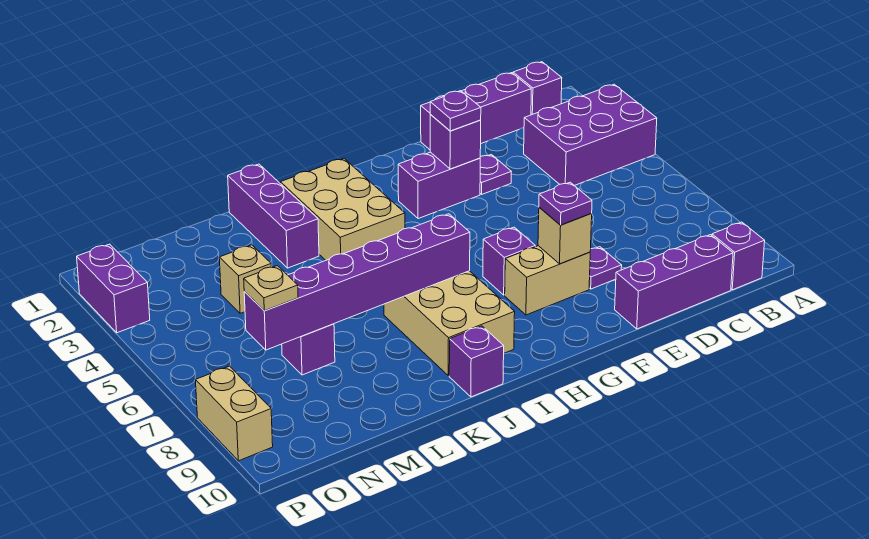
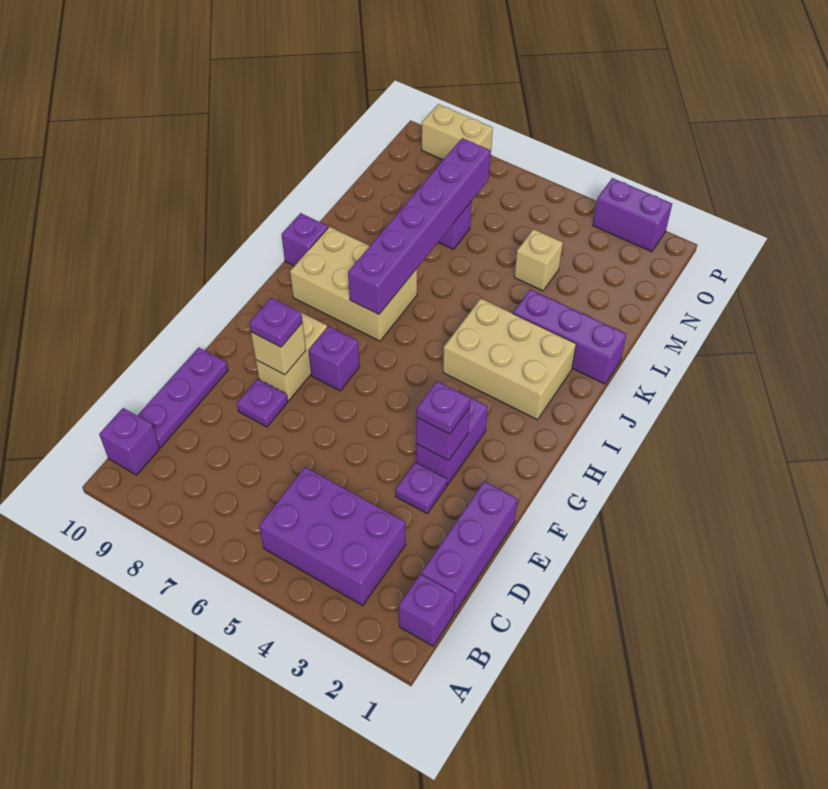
purple brick A3:C4 level 1 -> purple brick B3:C5 level 1
purple brick C10:E10 level 1 -> purple plate C10:E10 level 1
tan plate N7 level 3 -> none

